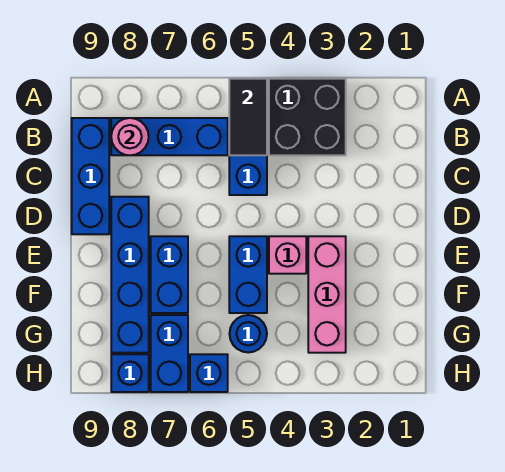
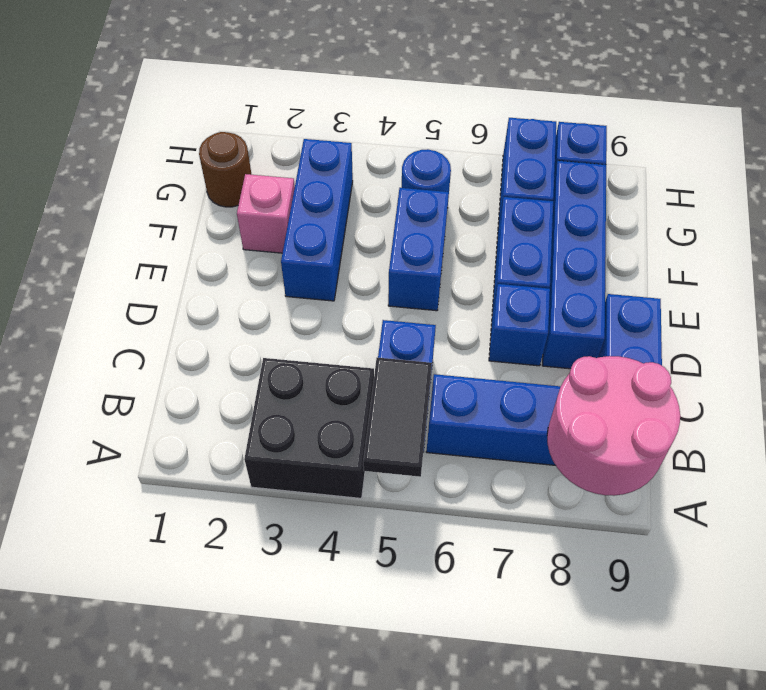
pink round brick B8 level 2 -> pink round brick A8:B9 level 2
pink brick E3:G3 level 1 -> blue brick E3:G3 level 1
pink brick E4 level 1 -> pink brick F2 level 1
none -> brown round brick G1 level 1
blue brick H6 level 1 -> blue brick D7 level 1

